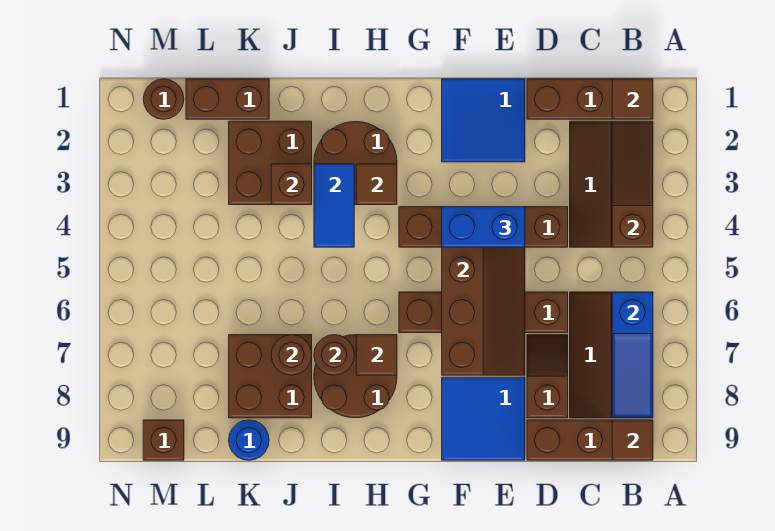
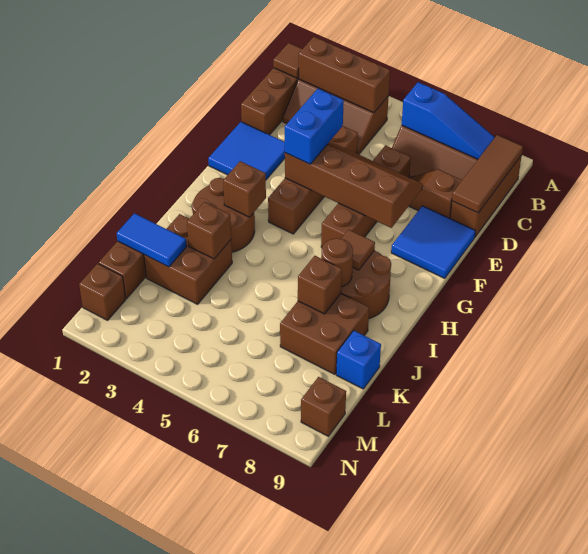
brown slope B2:B4 level 2 top 4 -> brown brick B2:B4 level 2
brown tile B9 level 2 -> brown tile B9:D9 level 2
brown tile H3 level 2 -> brown brick H3 level 2
blue tile I3:I4 level 2 -> blue tile K1:K2 level 2
brown round brick J7 level 2 -> brown brick J7 level 2
blue round brick K9 level 1 -> blue brick K9 level 1
brown round brick M1 level 1 -> brown brick M1 level 1

